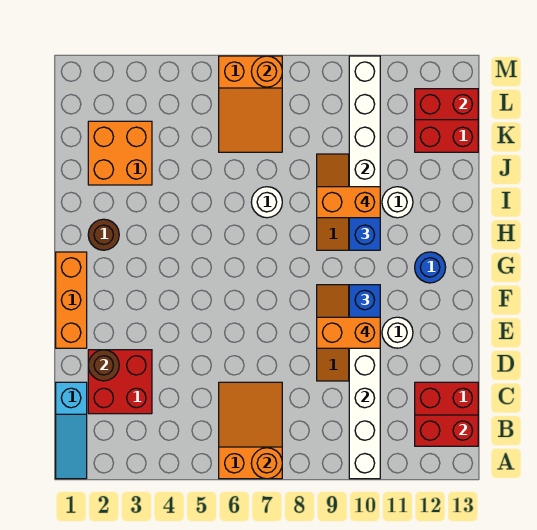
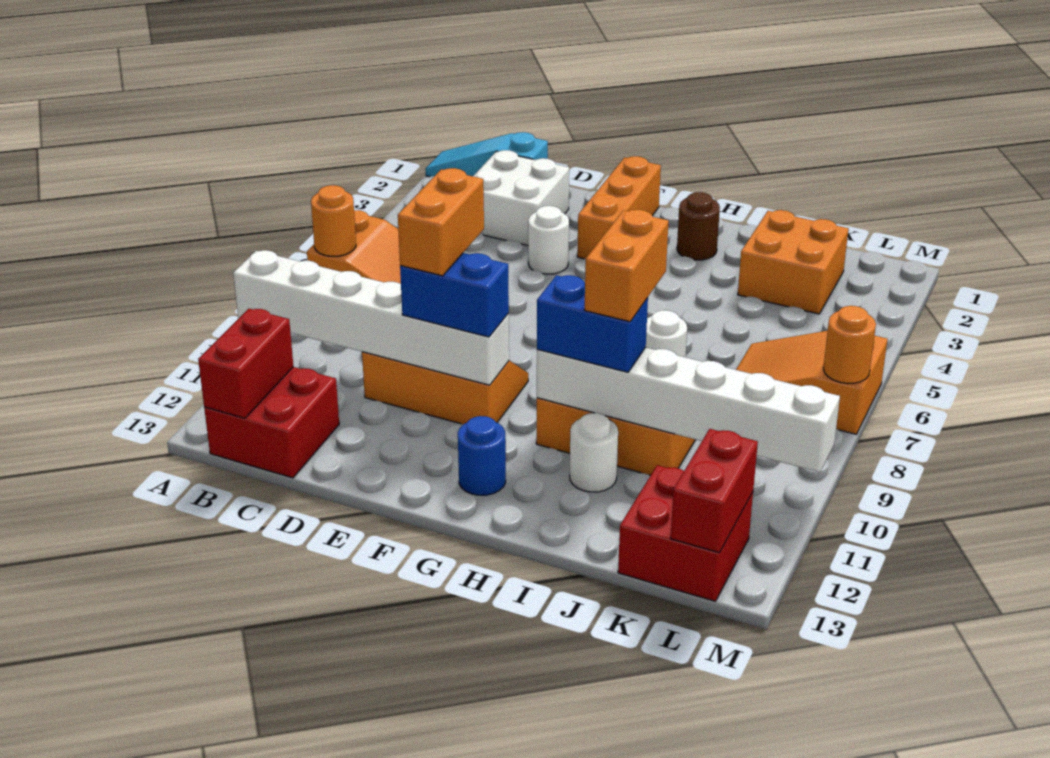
red brick C2:D3 level 1 -> white brick C2:D3 level 1
brown round brick D2 level 2 -> none
orange brick E1:G1 level 1 -> orange brick F1:F3 level 1
white round brick E11 level 1 -> white round brick E4 level 1

